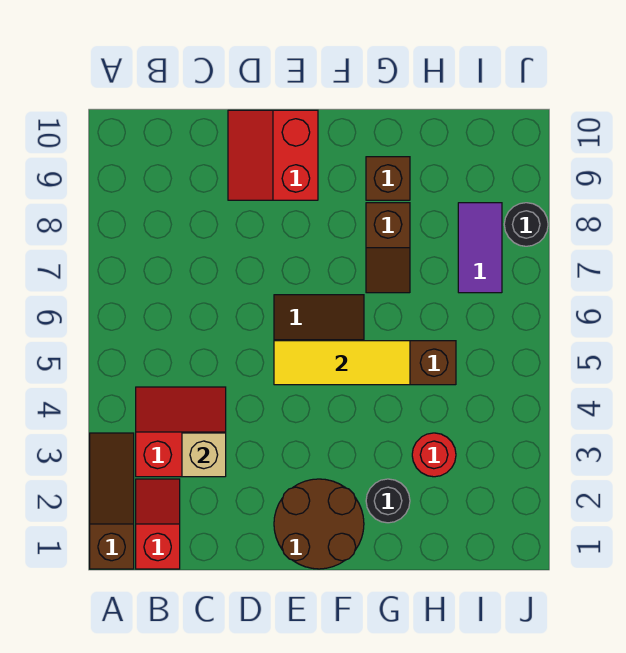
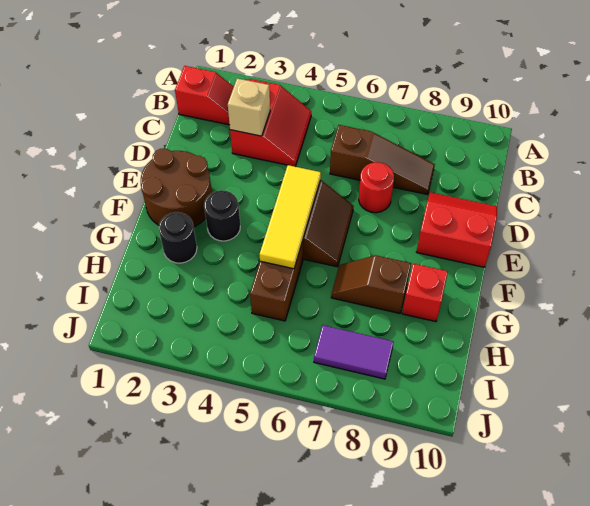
brown slope A1:A3 level 1 top 1 -> brown slope C6:C8 level 1 top 6
brown brick G9 level 1 -> red brick G9 level 1
red round brick H3 level 1 -> red round brick D7 level 1
black round brick J8 level 1 -> black round brick F3 level 1

